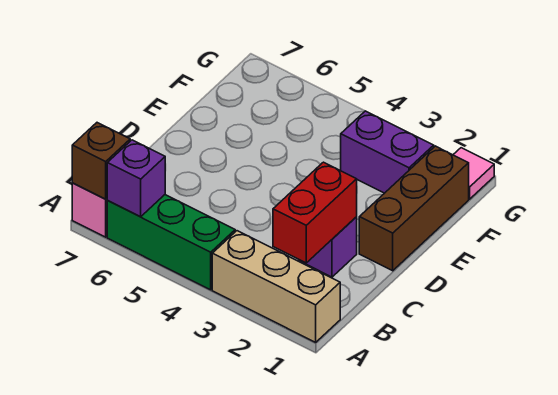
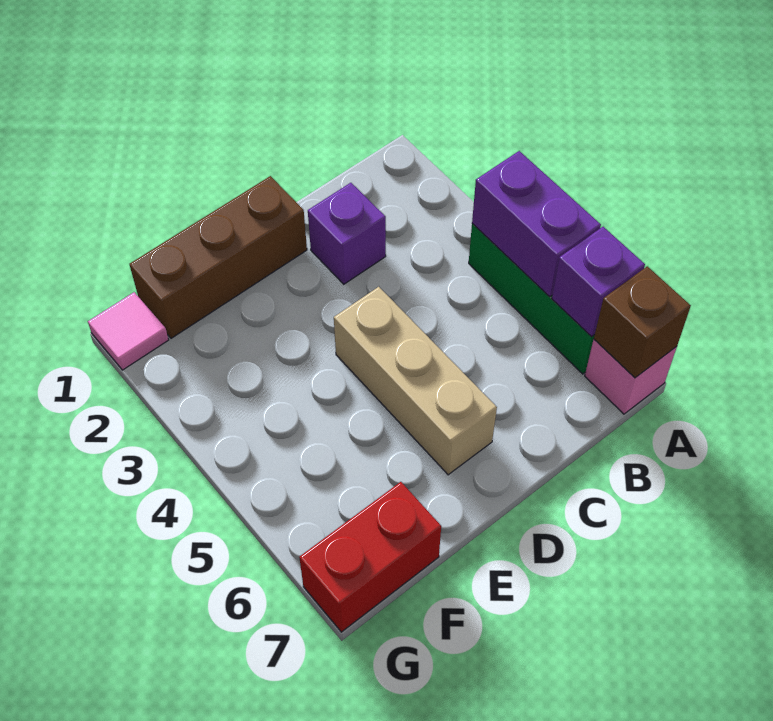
tan brick A1:A3 level 1 -> tan brick D4:D6 level 1
red brick B2:C2 level 2 -> red brick F7:G7 level 1
purple brick F2:F3 level 1 -> purple brick A4:A5 level 2

